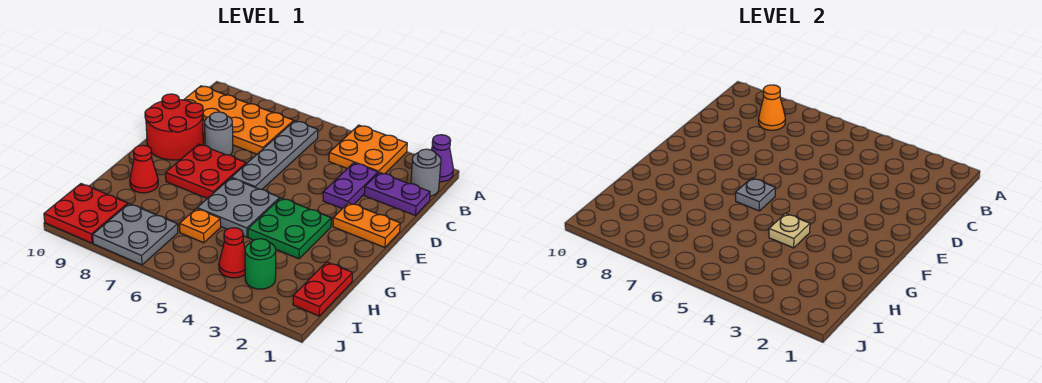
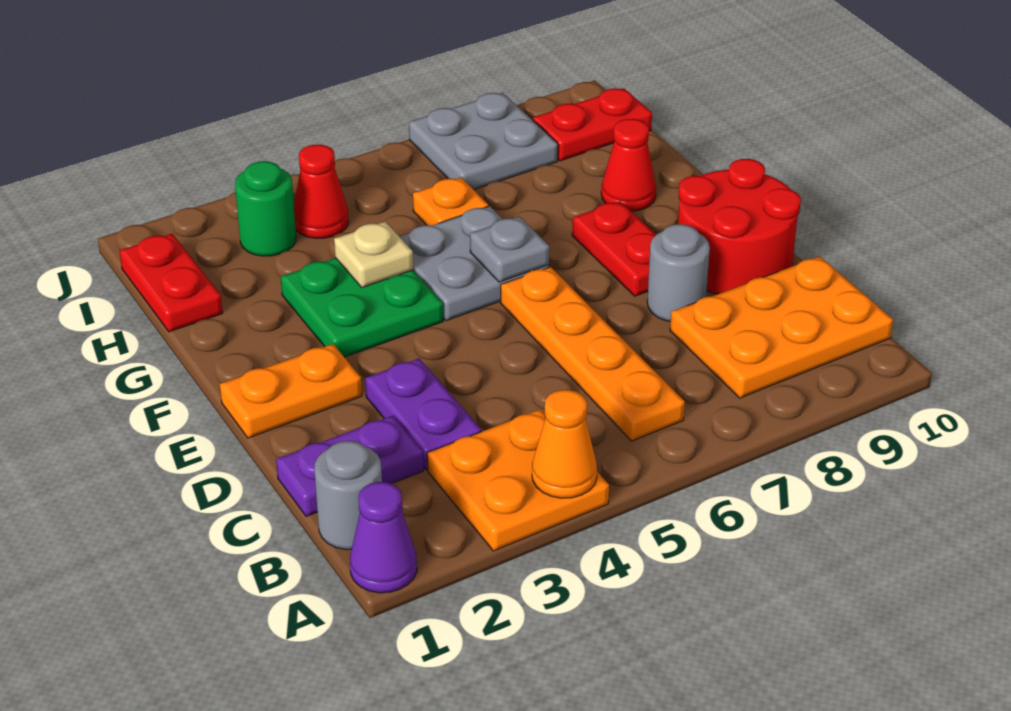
grey plate B6:E6 level 1 -> orange plate B6:E6 level 1
orange plate B7:C10 level 1 -> orange plate B8:C10 level 1
orange cone B8 level 2 -> orange cone A4 level 2
red plate E7:F8 level 1 -> red plate E8:F8 level 1
red plate I9:J10 level 1 -> red plate I9:I10 level 1

